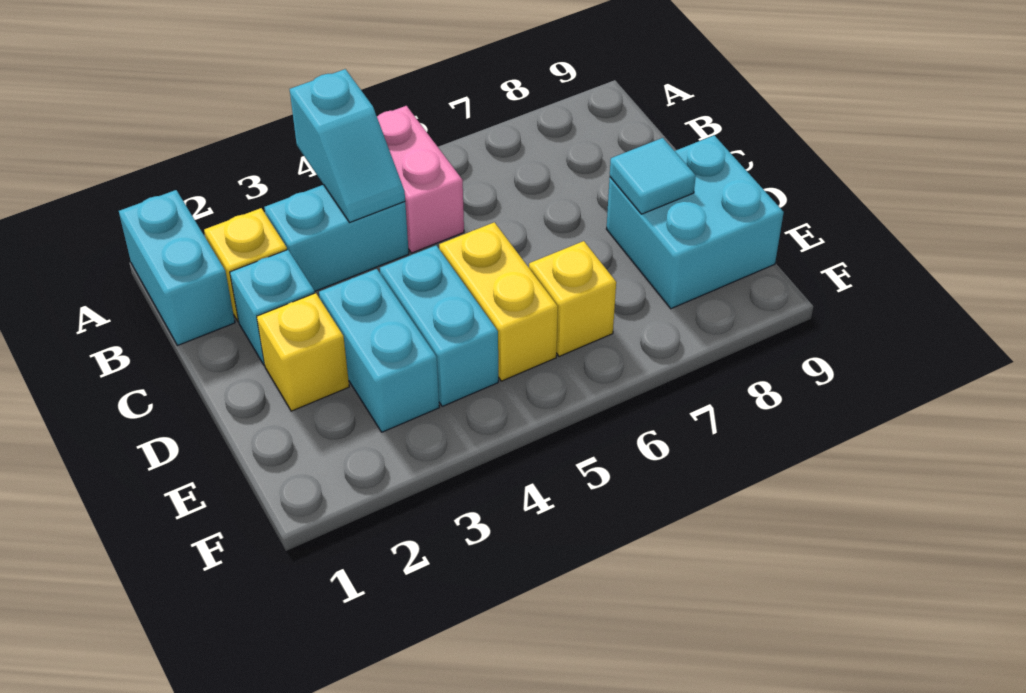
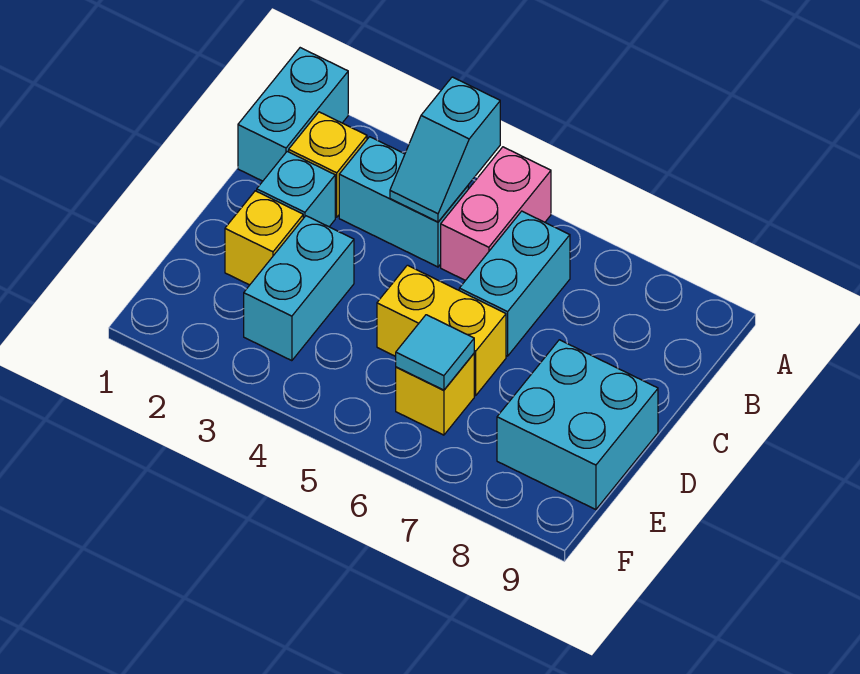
cyan brick D4:E4 level 1 -> cyan brick B6:C6 level 1
yellow brick D5:E5 level 1 -> yellow brick D5:D6 level 1
cyan tile D8 level 2 -> cyan tile E6 level 2

